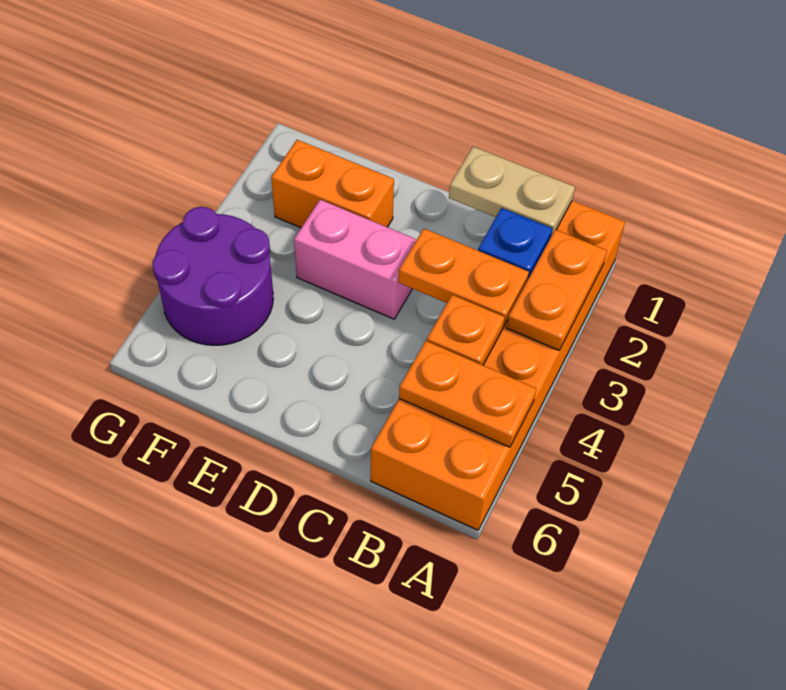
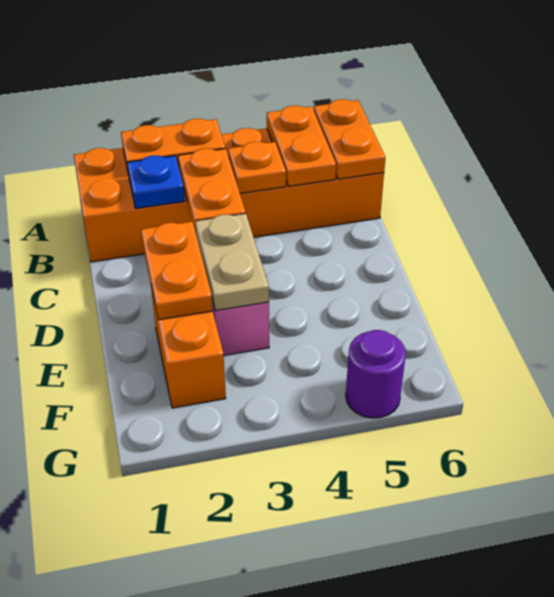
none -> orange plate A6:B6 level 2
tan plate B1:C1 level 2 -> tan plate D3:E3 level 2
none -> orange plate D2:E2 level 2
purple round brick F4:G5 level 1 -> purple round brick G5 level 1

